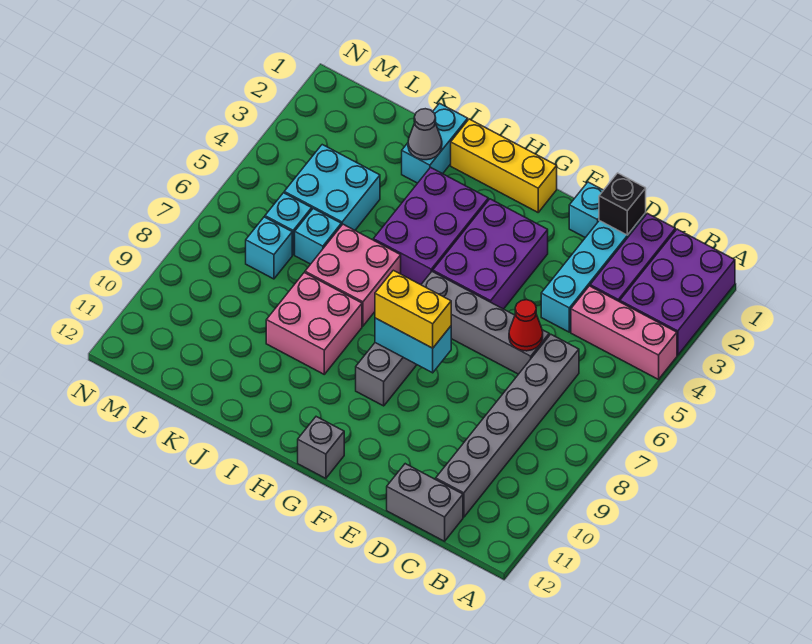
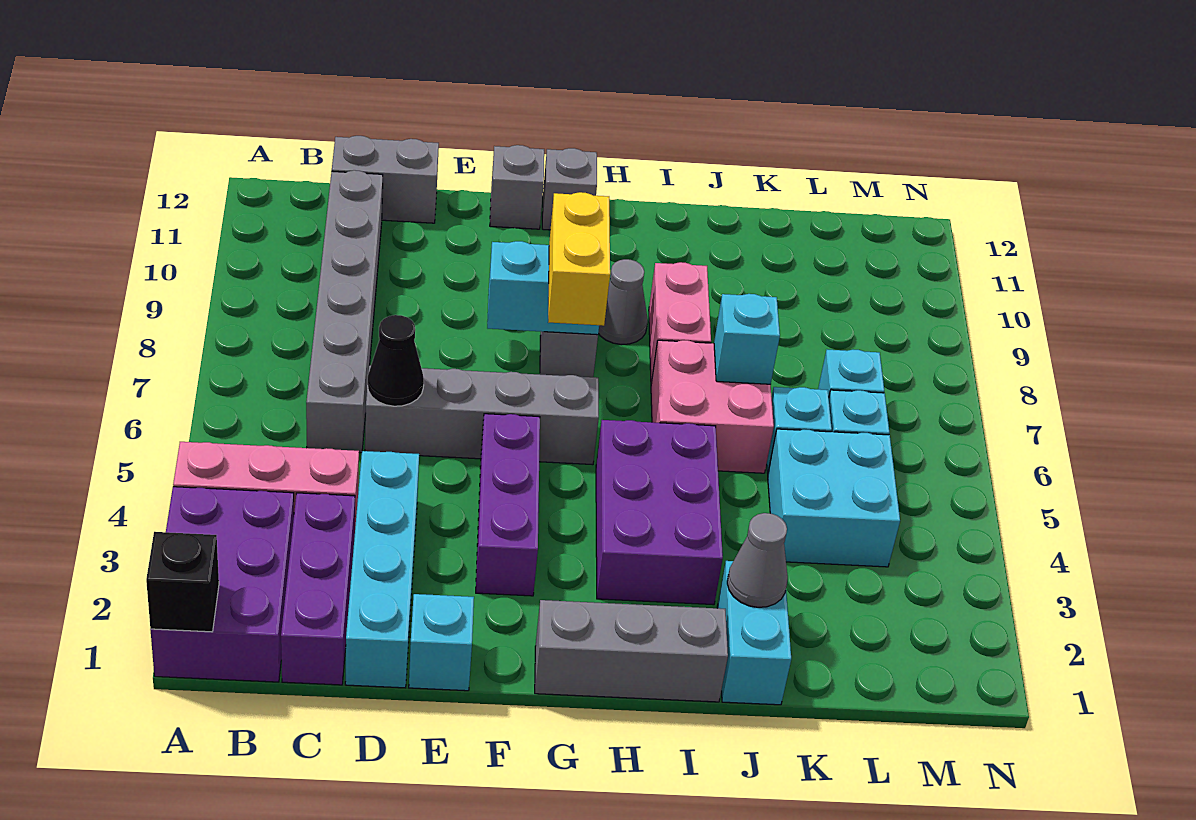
black brick D1 level 2 -> black brick A1 level 2
red cone D6 level 2 -> black cone D6 level 2
purple brick F3:G5 level 1 -> purple brick F3:F5 level 1
yellow brick F8:G8 level 3 -> yellow brick G7:G8 level 3
none -> grey brick F12 level 1
yellow brick G1:I1 level 1 -> grey brick G1:I1 level 1
none -> grey cone H9 level 1
pink brick I8:J9 level 1 -> pink brick I8:I9 level 1
none -> cyan brick J7 level 2

